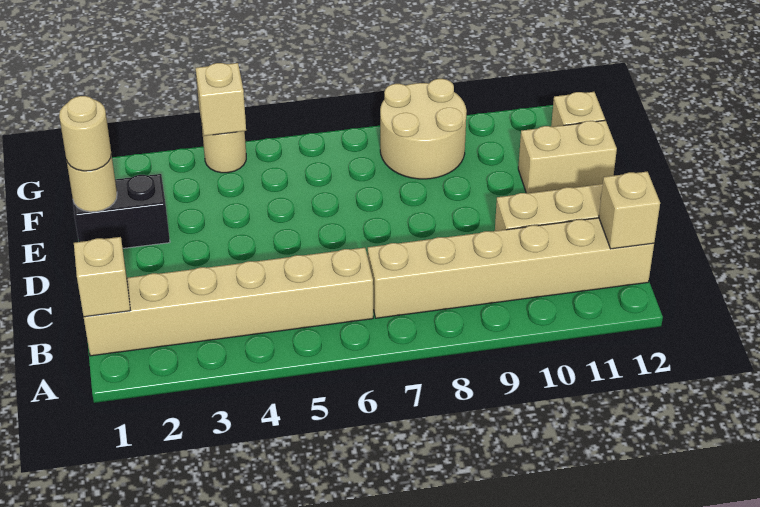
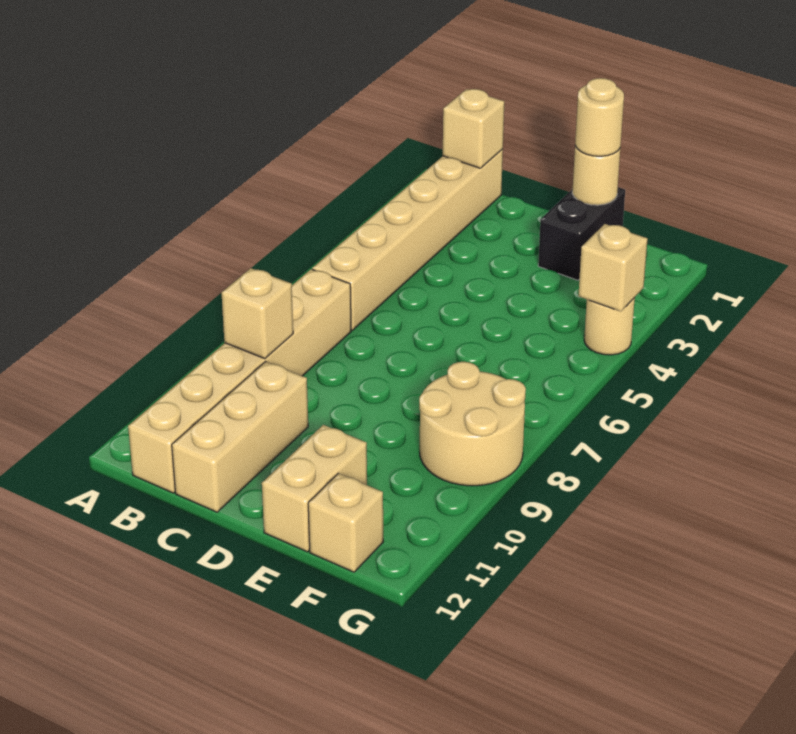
tan brick B12 level 2 -> tan brick B9 level 2

